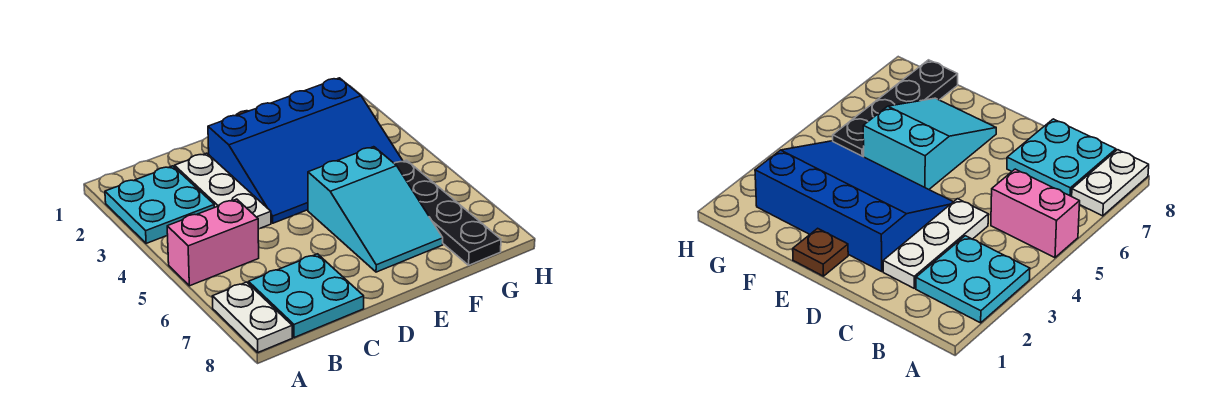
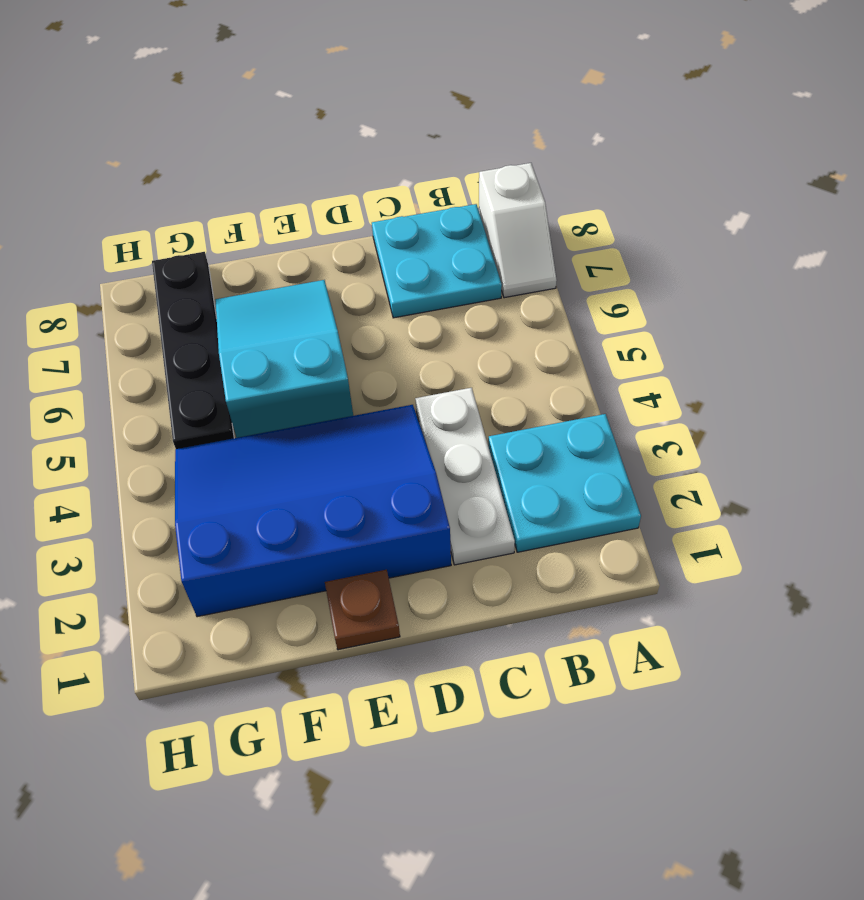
pink brick A5:B5 level 1 -> none
white plate A7:A8 level 1 -> white slope A7:A8 level 1 top 8

